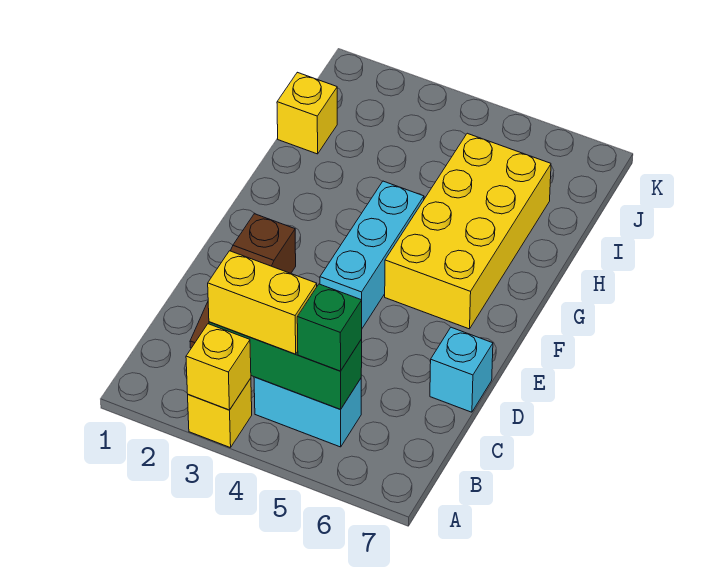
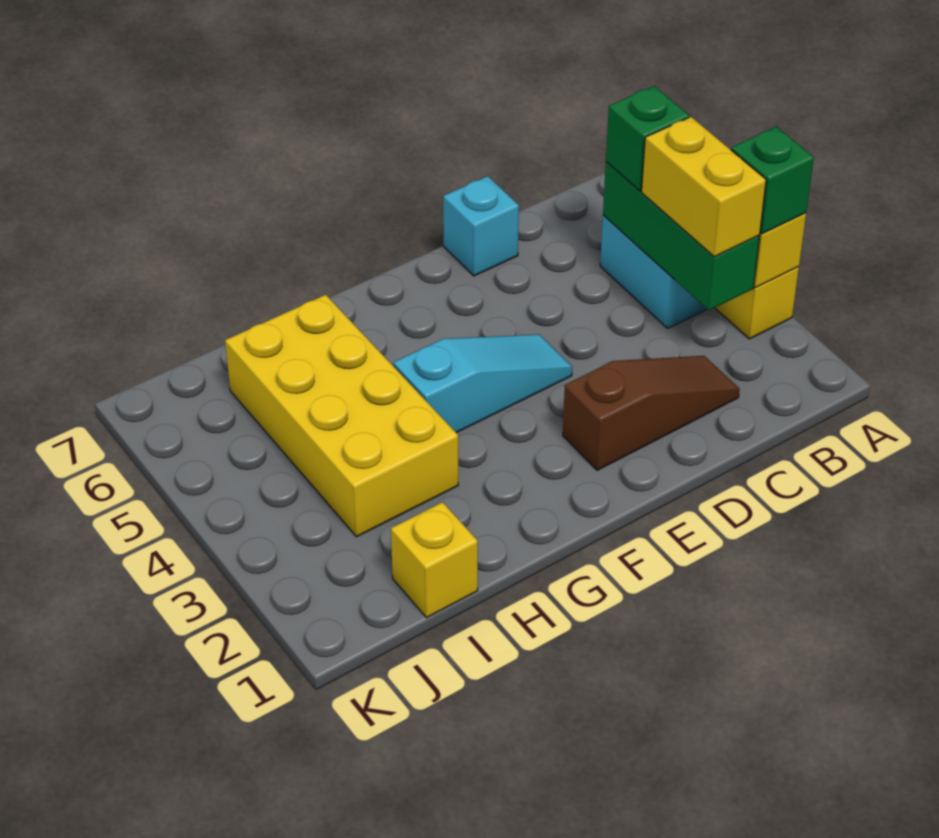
none -> green brick A3 level 3
cyan brick E4:G4 level 1 -> cyan slope E4:G4 level 1 top G
yellow brick F5:I6 level 1 -> yellow brick H3:I6 level 1

